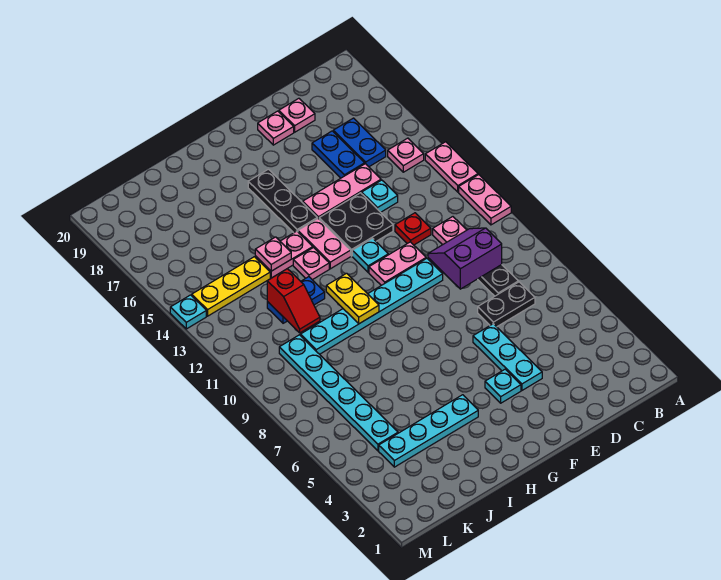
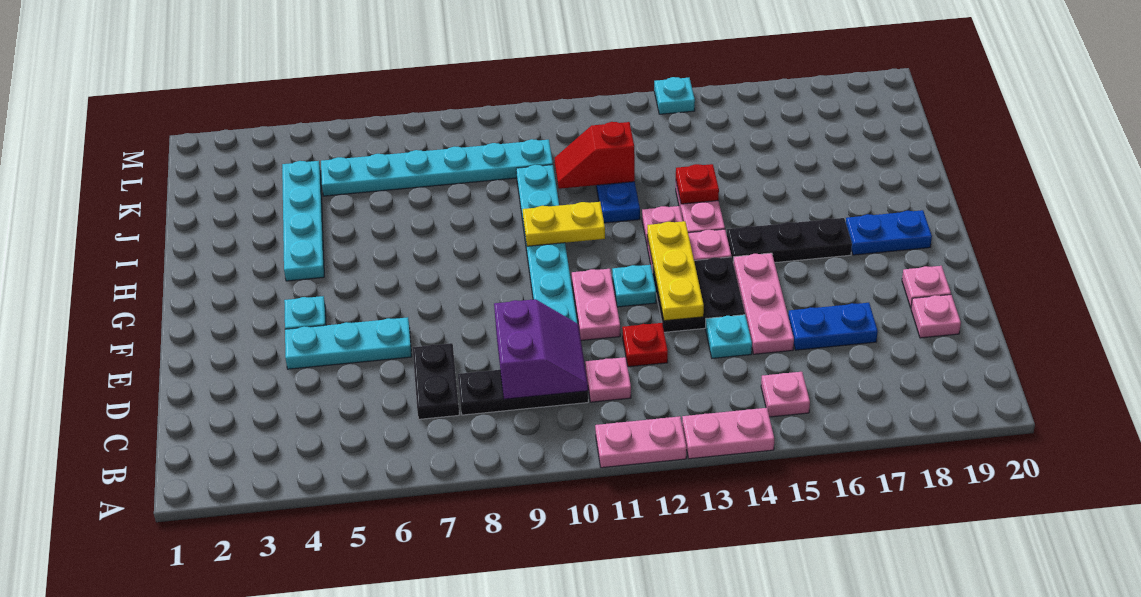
blue plate C16:C17 level 1 -> blue plate G18:G19 level 1
pink plate I14 level 2 -> red plate I14 level 2
yellow plate J14:L14 level 1 -> yellow plate E13:G13 level 2

